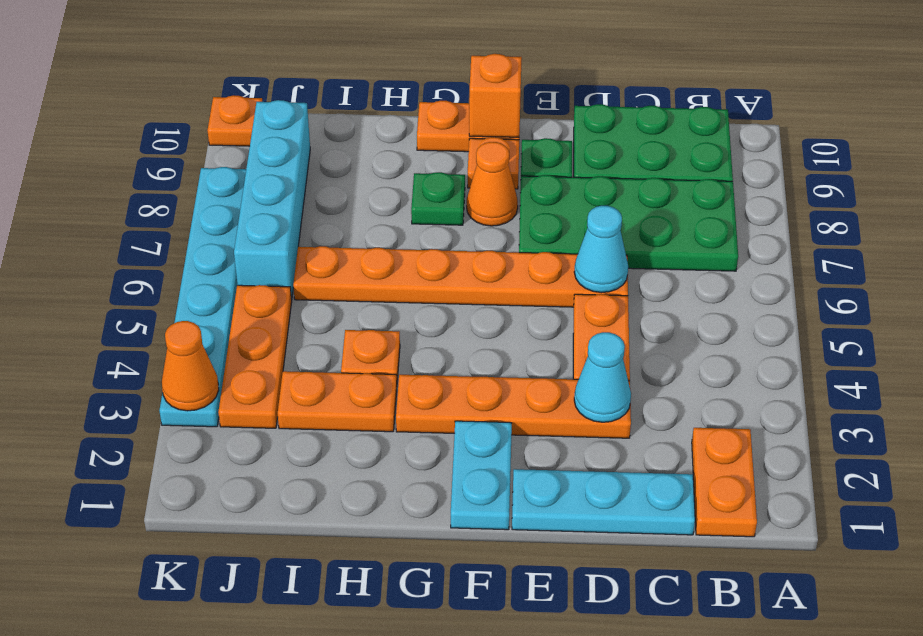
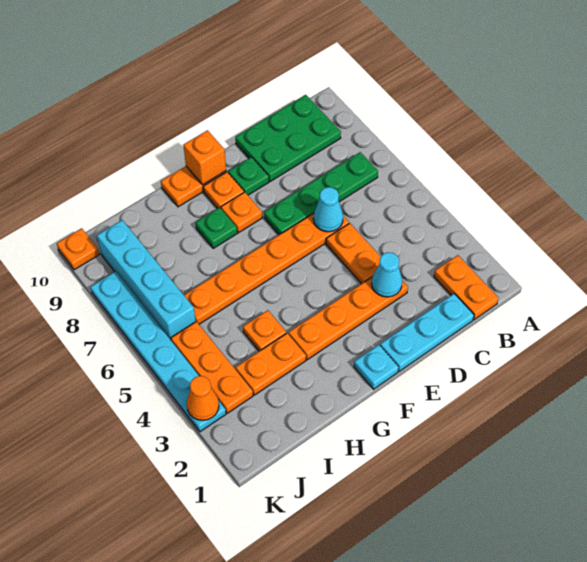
green plate B7:E8 level 1 -> green plate B7:E7 level 1
cyan plate F1:F2 level 1 -> cyan plate F1 level 1
orange cone F8 level 1 -> orange plate F8 level 1

